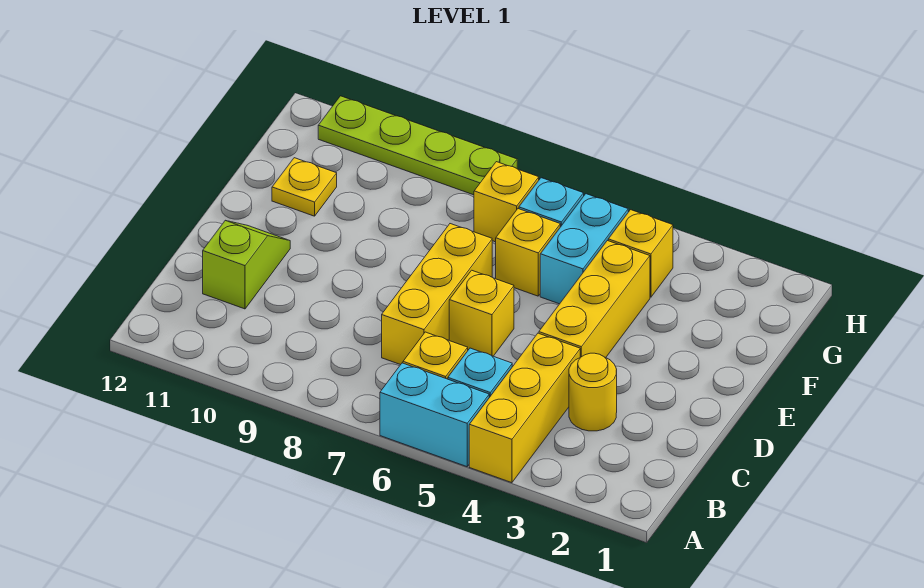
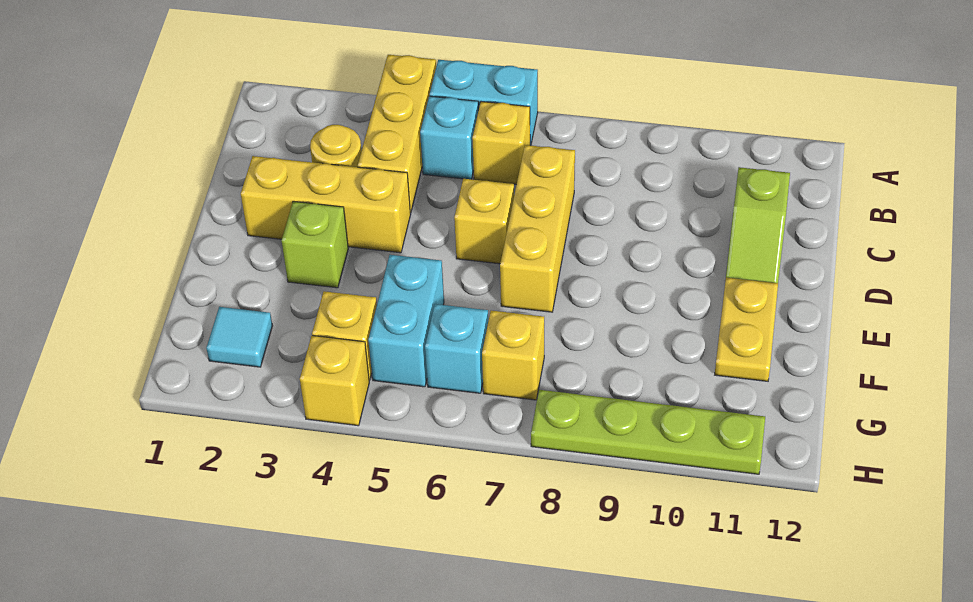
yellow brick D4:F4 level 1 -> yellow brick D2:D4 level 1
none -> lime brick E3 level 1
yellow brick F6 level 1 -> yellow brick H4 level 1
yellow plate F11 level 1 -> yellow plate E11:F11 level 1
none -> cyan tile G2 level 1

